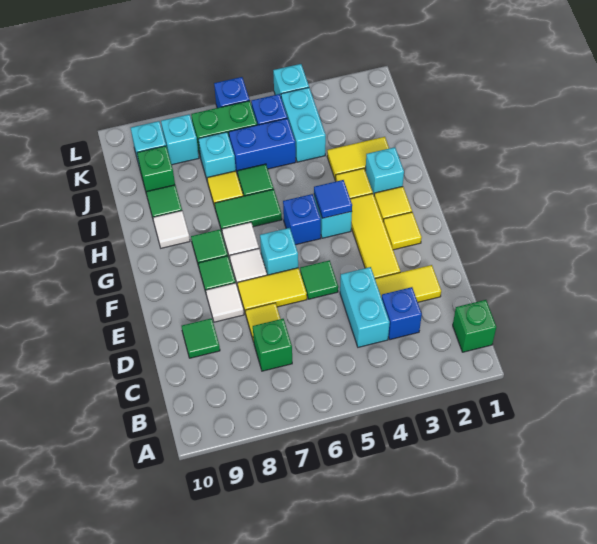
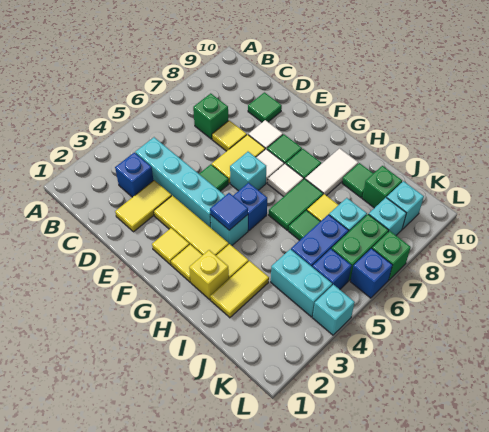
green brick B1 level 1 -> green brick L7 level 1
cyan brick C4:D4 level 1 -> cyan brick C4:F4 level 1
cyan brick H2 level 1 -> yellow brick H2 level 1
white tile H9 level 1 -> white tile H8:H9 level 1

